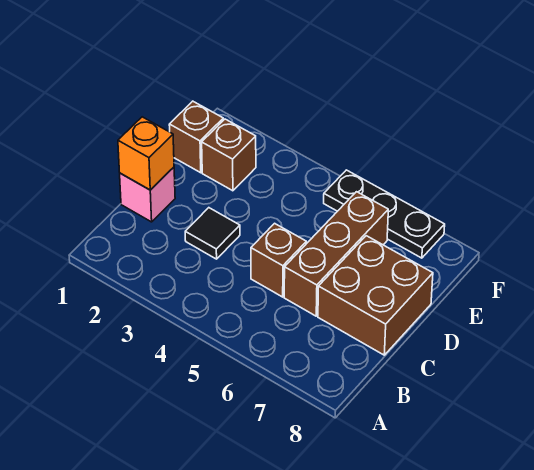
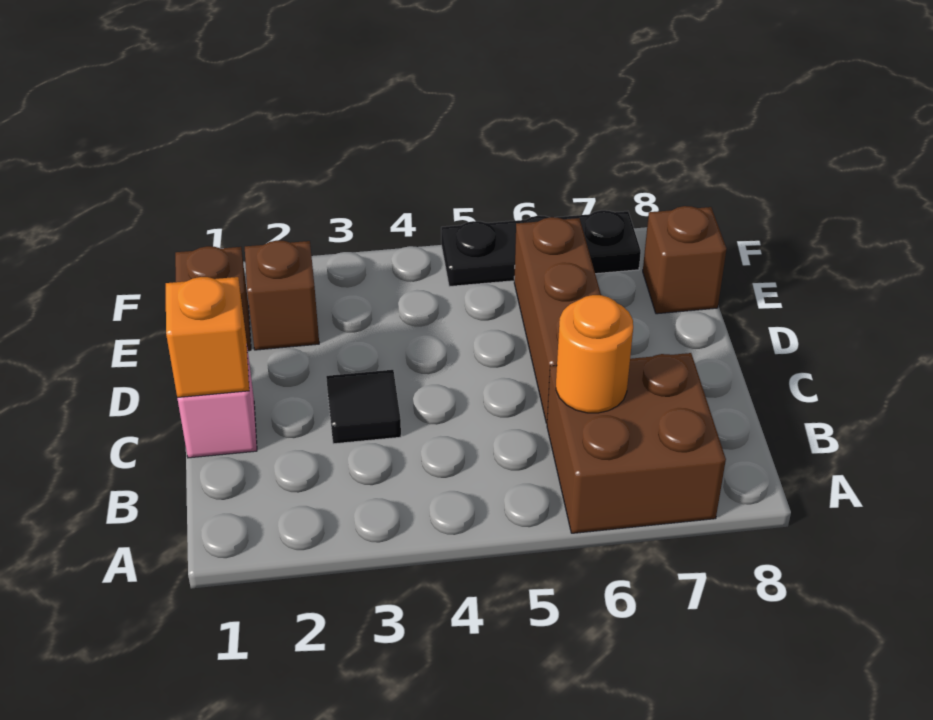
none -> orange round brick B6 level 2
brown brick C5 level 1 -> brown brick E8 level 1
brown brick C7:D8 level 1 -> brown brick A6:B7 level 1

